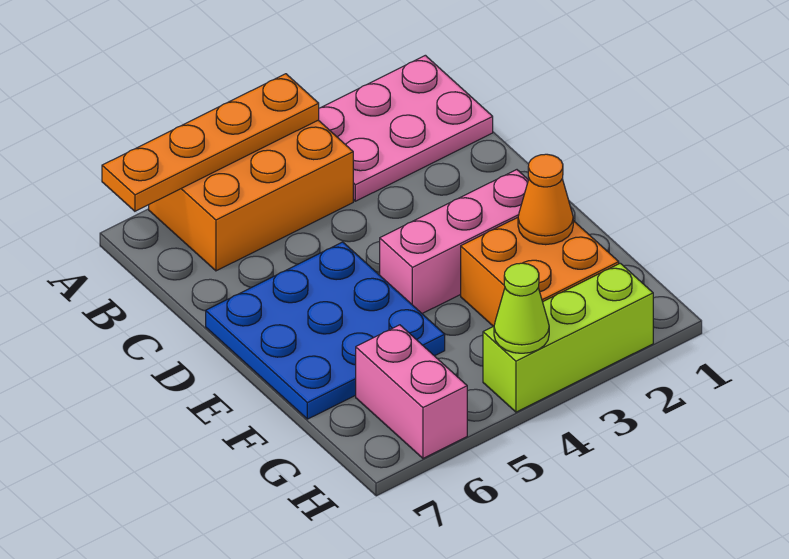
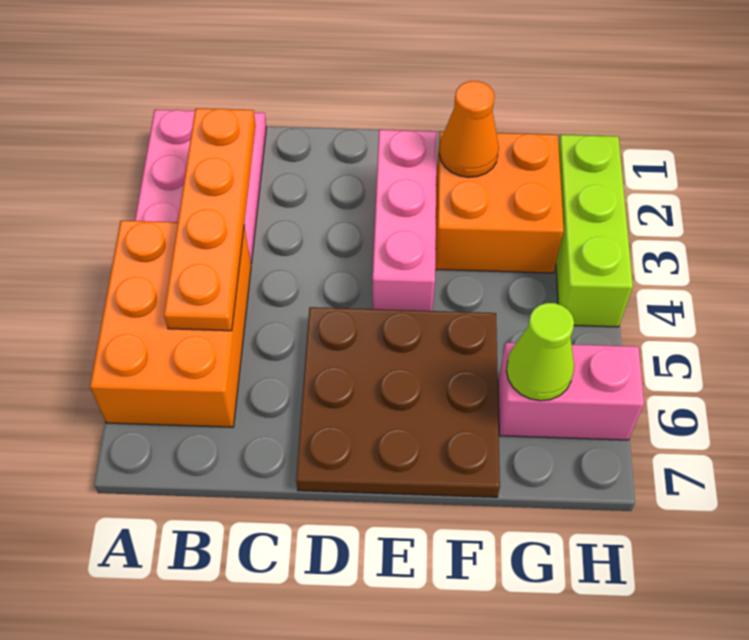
orange plate A4:A7 level 2 -> orange plate B2:B5 level 2
blue plate D5:F7 level 1 -> brown plate D5:F7 level 1
lime cone H4 level 2 -> lime cone G6 level 2

